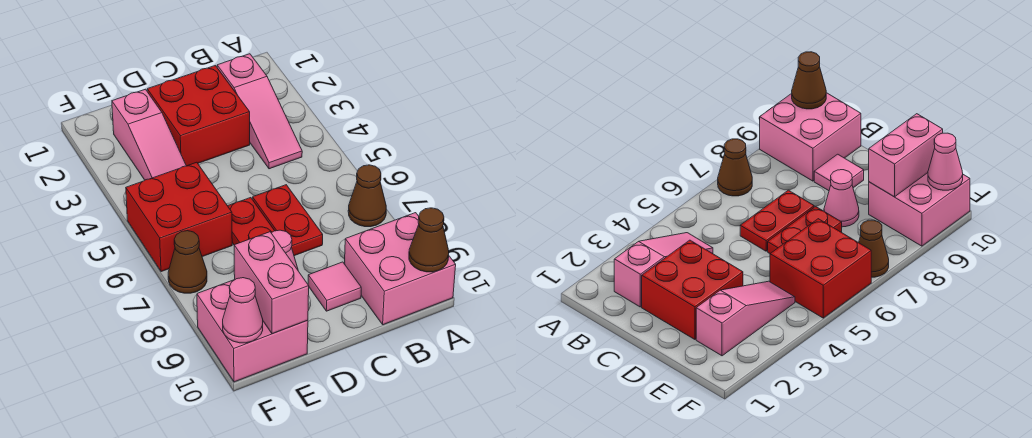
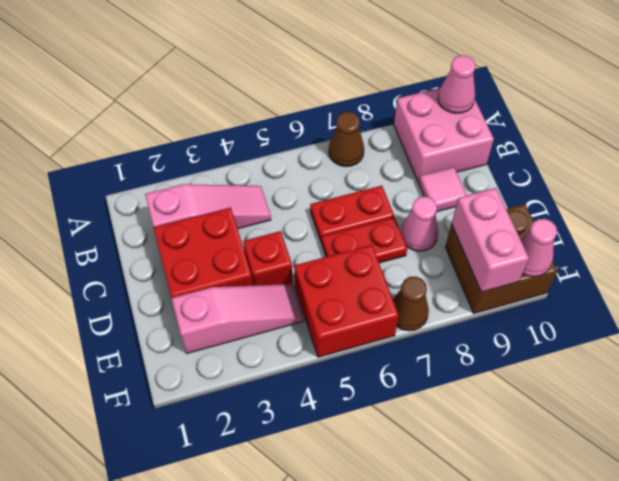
brown cone A10 level 2 -> pink cone A10 level 2
none -> red brick D4 level 1
pink brick E9:F10 level 1 -> brown brick E9:F10 level 1
pink brick E9:E10 level 2 -> pink brick E9:F9 level 2

